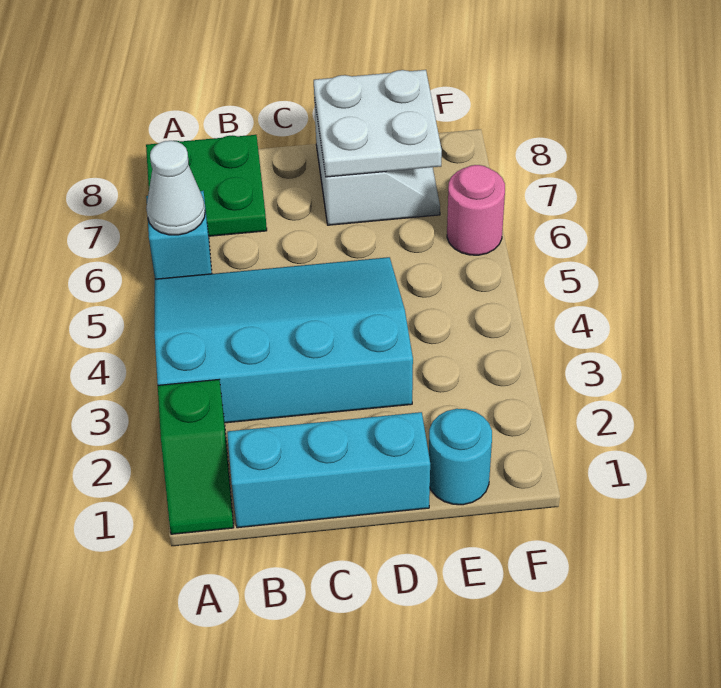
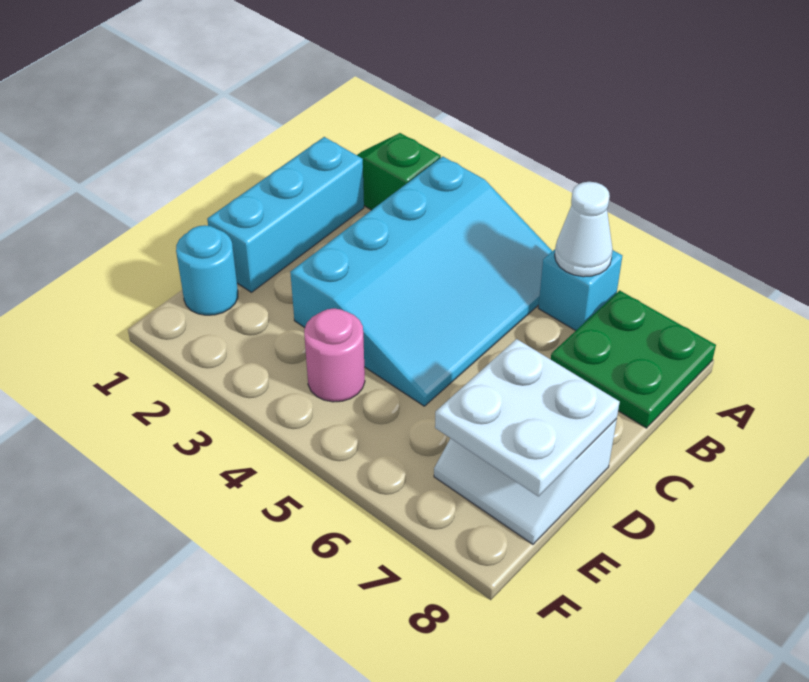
pink round brick F6 level 1 -> pink round brick E4 level 1

